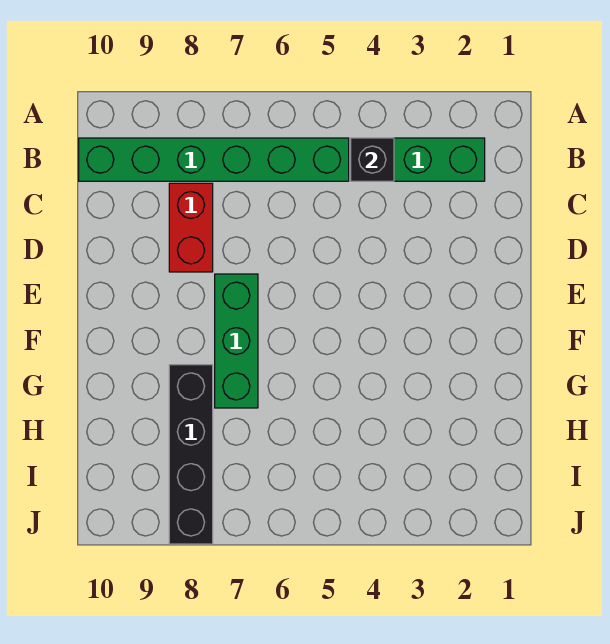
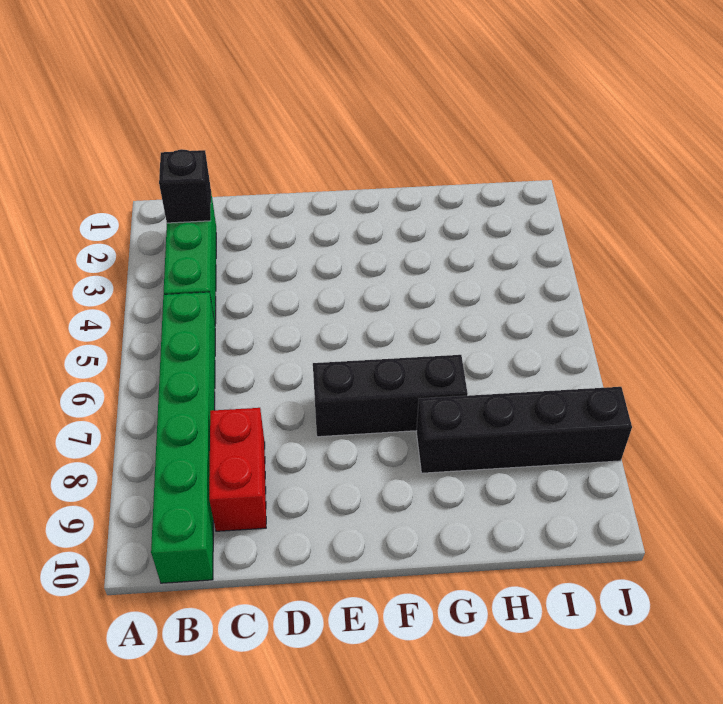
black brick B4 level 2 -> black brick B2 level 2
red brick C8:D8 level 1 -> red brick C8:C9 level 1
green brick E7:G7 level 1 -> black brick E7:G7 level 1

